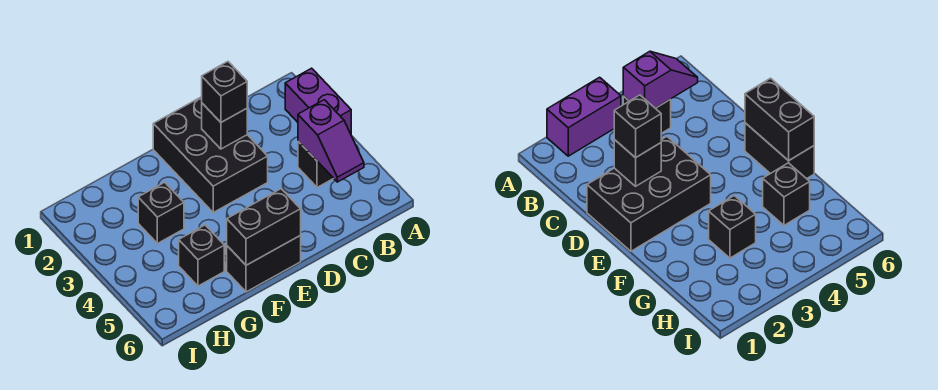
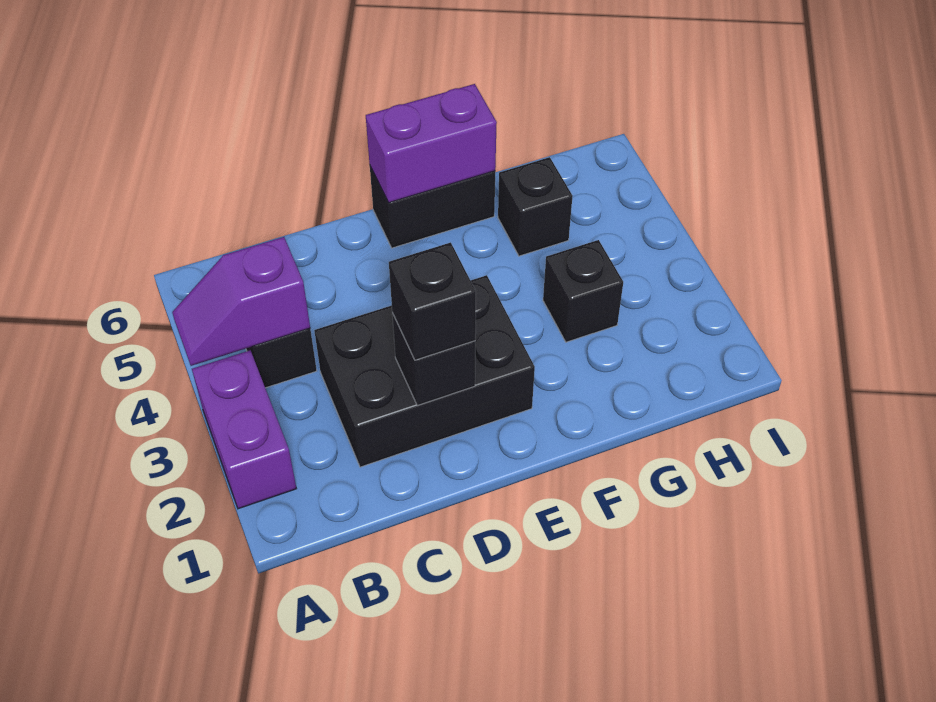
purple slope B4:B5 level 2 top 4 -> purple slope A4:B4 level 2 top B
black brick D1:E3 level 1 -> black brick C2:E3 level 1
black brick E6:F6 level 2 -> purple brick E6:F6 level 2

